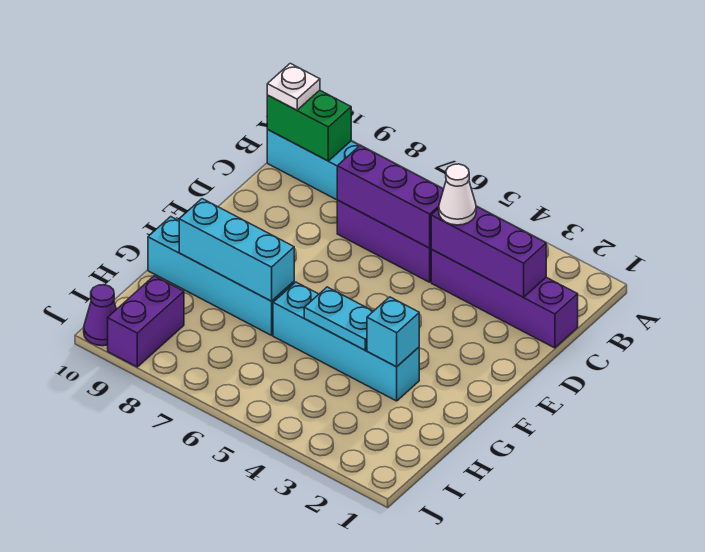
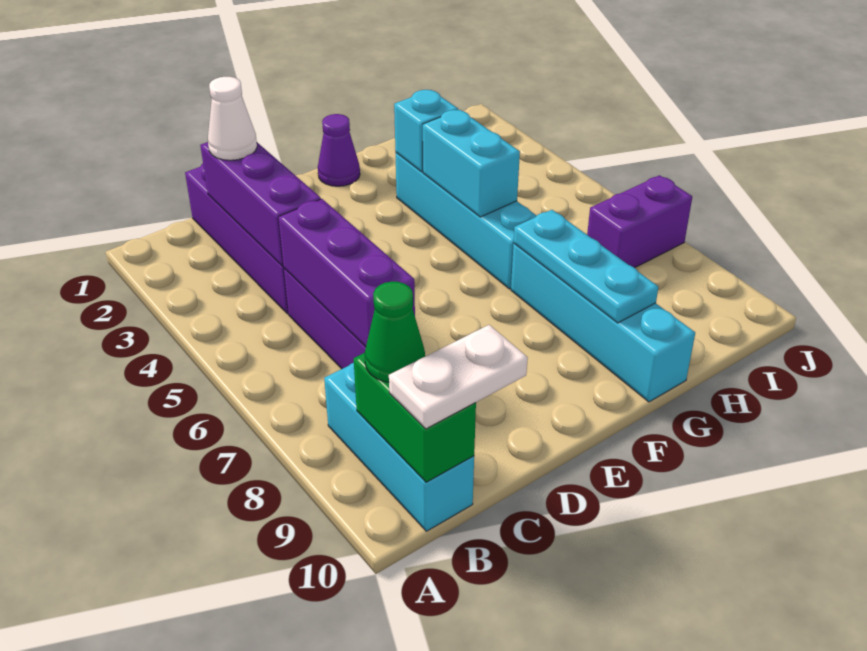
none -> green cone B9 level 3
white plate B10 level 3 -> white plate B10:C10 level 3
white cone C4 level 3 -> white cone C2 level 3
cyan plate G4:G5 level 2 -> cyan brick G4:G5 level 2
cyan brick G7:G9 level 2 -> cyan plate G7:G9 level 2
purple brick I9:J9 level 1 -> purple brick I7:J7 level 1
purple cone J10 level 1 -> purple cone F1 level 1

